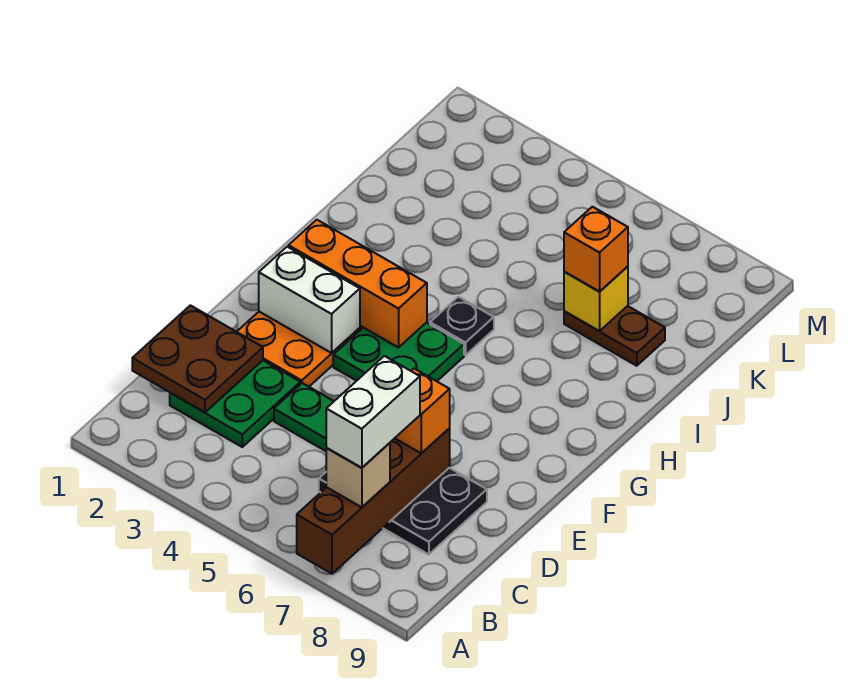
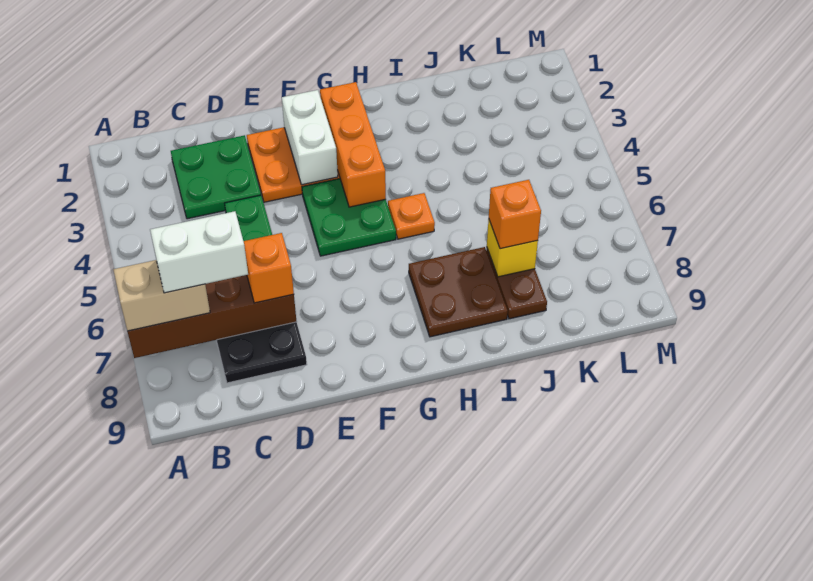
tan brick B7 level 3 -> tan brick A7:B7 level 3
brown plate C1:D2 level 2 -> brown plate H7:I8 level 1
black plate H5 level 1 -> orange plate H5 level 1

